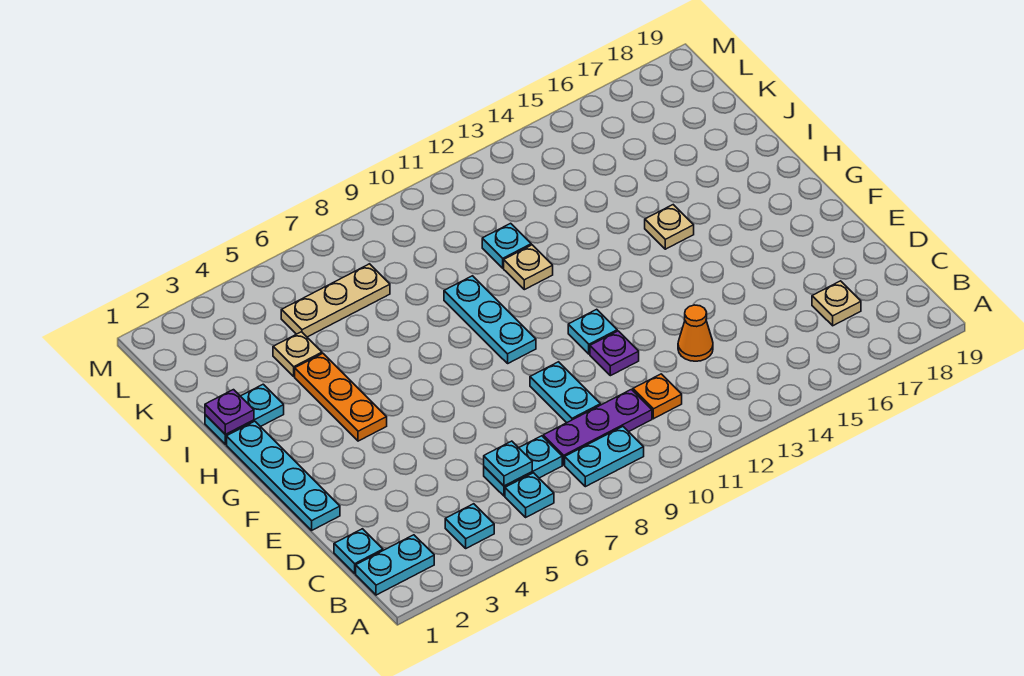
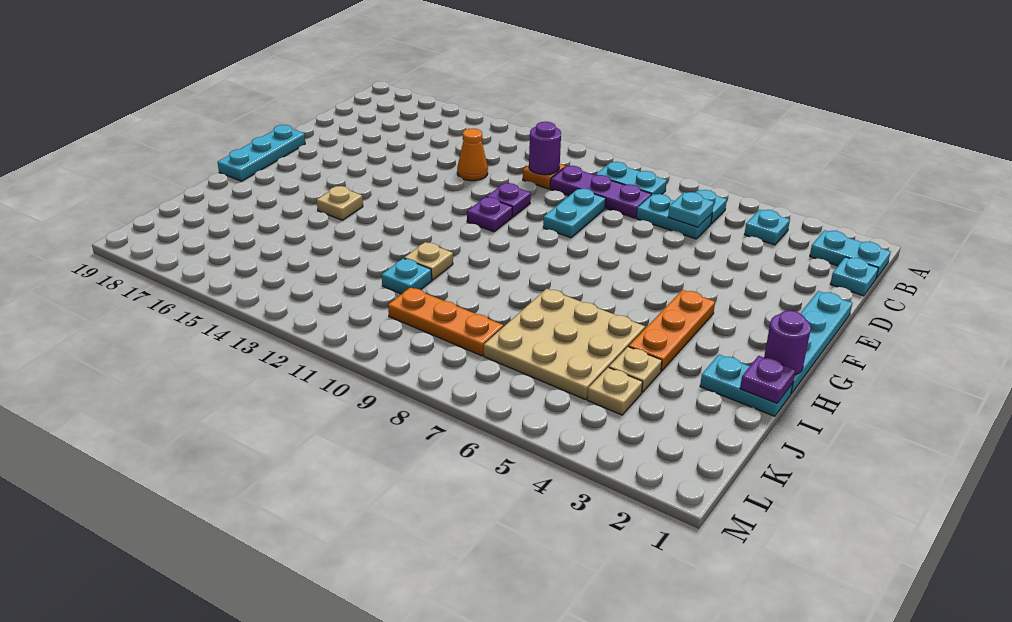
none -> purple round brick C11 level 2
tan plate C17 level 1 -> tan plate K4 level 1
cyan plate F11 level 1 -> purple plate F11 level 1
cyan plate G9:I9 level 1 -> cyan plate F19:H19 level 1
none -> purple round brick H1 level 2
tan plate K5:K7 level 1 -> tan plate I5:K7 level 1
none -> orange plate K8:K10 level 1

